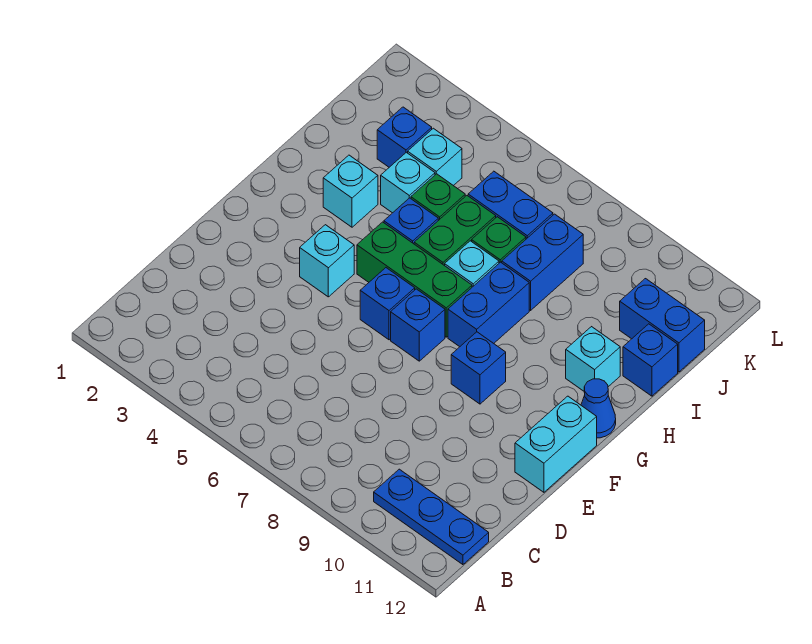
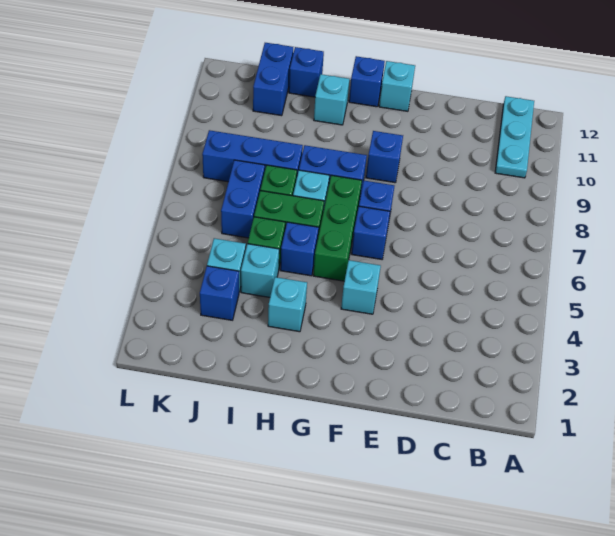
blue plate B10:B12 level 1 -> cyan plate B10:B12 level 1
cyan brick E12:F12 level 1 -> cyan brick F12 level 1
blue cone G12 level 1 -> blue brick G12 level 1
blue brick I8:J8 level 1 -> blue brick I8:K8 level 1

